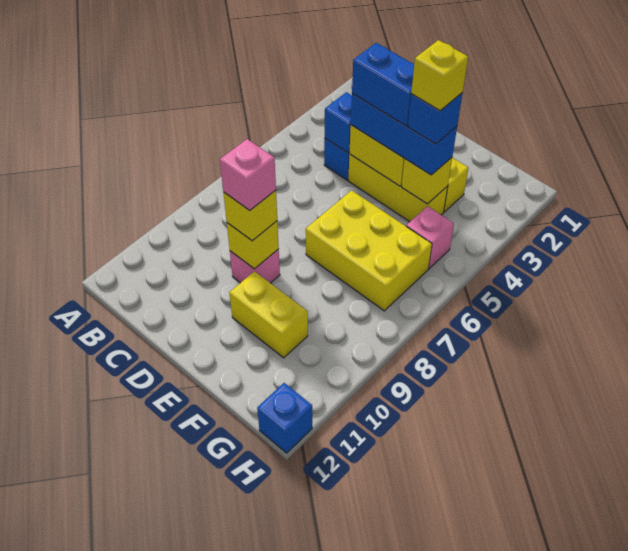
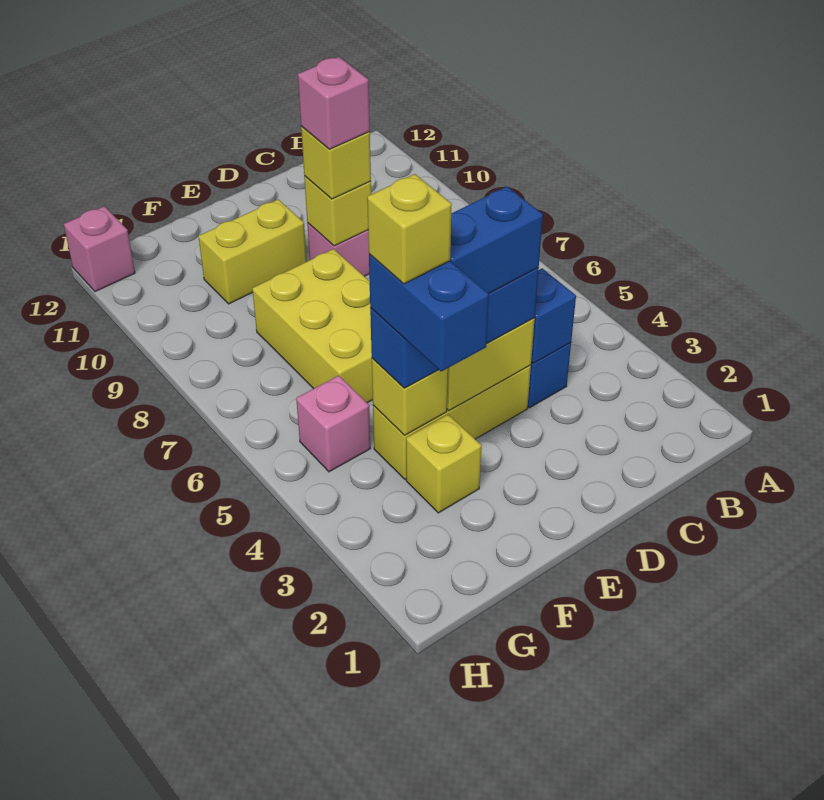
yellow brick E6:G7 level 1 -> yellow brick E6:F8 level 1
blue brick F4 level 4 -> blue brick F3:F4 level 4
blue brick H12 level 1 -> pink brick H12 level 1

